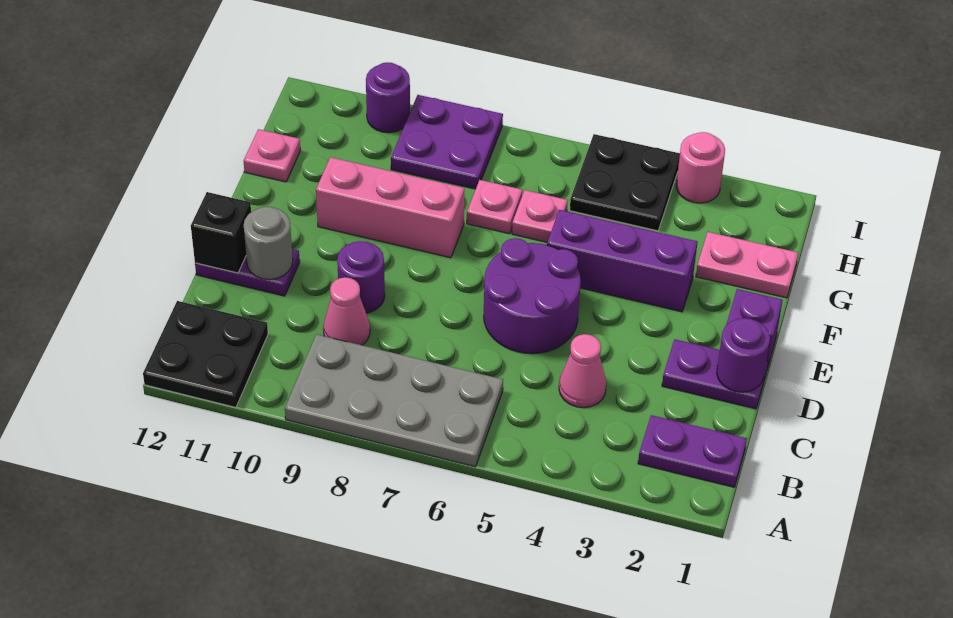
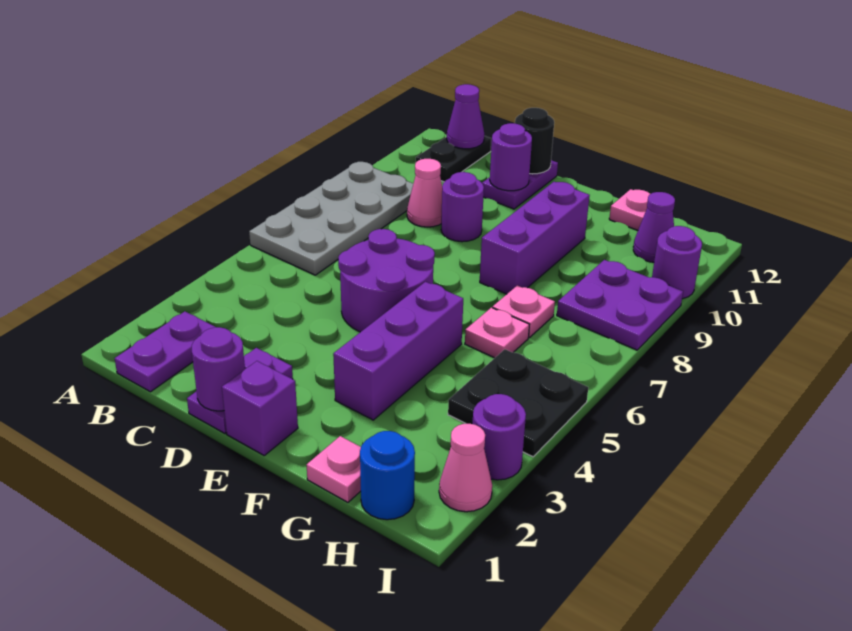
black plate A11:B12 level 1 -> black plate B11:B12 level 1
none -> purple cone B12 level 2
pink cone C4 level 1 -> pink cone I2 level 1
grey round brick D11 level 2 -> purple round brick D11 level 2
black brick D12 level 2 -> black round brick D12 level 2
pink brick F8:F10 level 1 -> purple brick F8:F10 level 1
pink plate G1:G2 level 1 -> pink plate G1 level 1
none -> blue round brick H1 level 1
none -> purple cone H11 level 1
pink round brick I3 level 1 -> purple round brick I3 level 1

